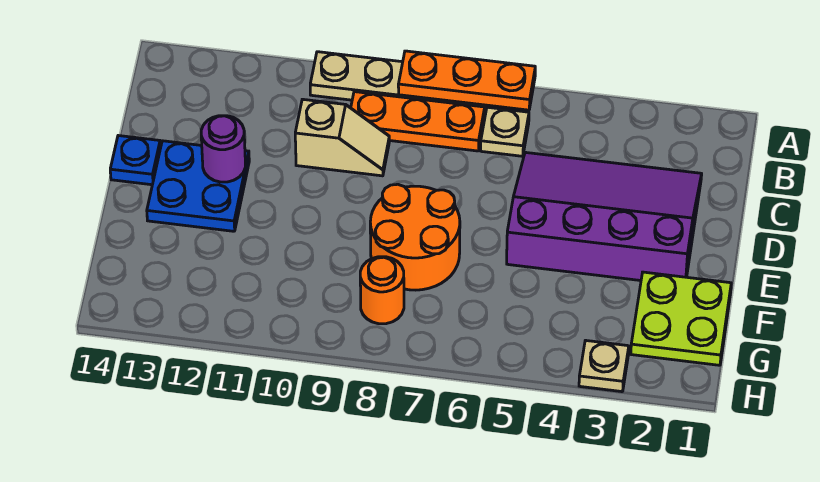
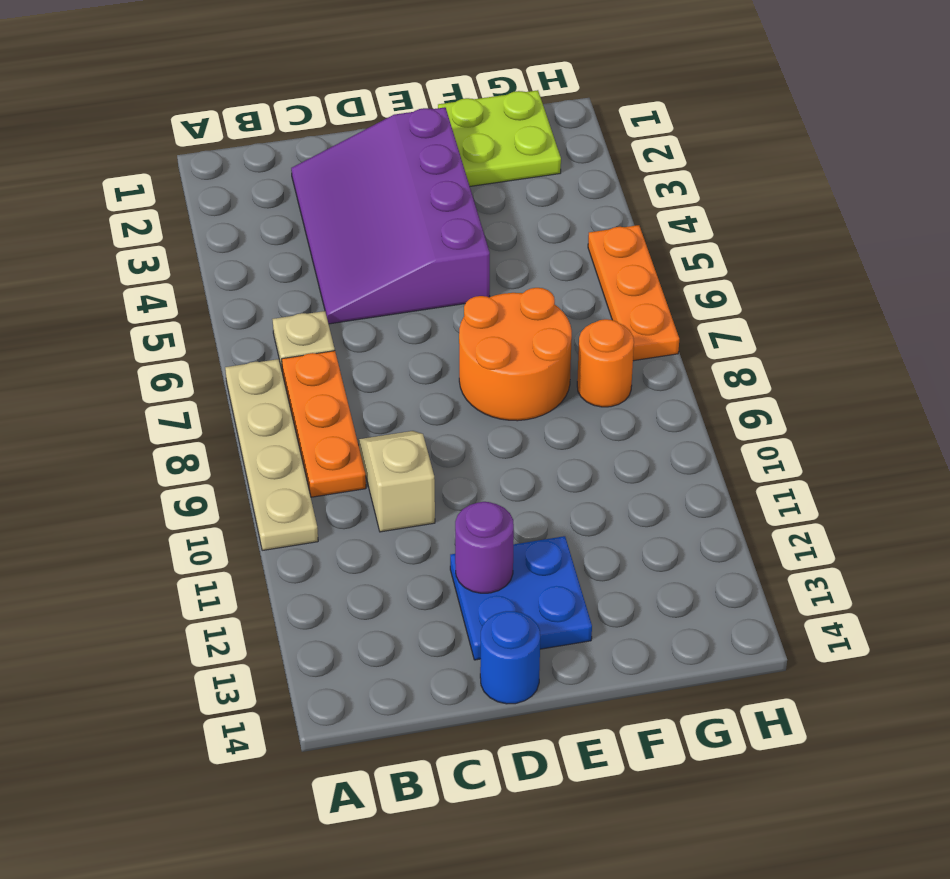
orange plate A6:A8 level 2 -> orange plate H5:H7 level 1
blue plate D14 level 1 -> blue round brick D14 level 1
tan plate H3 level 1 -> none

